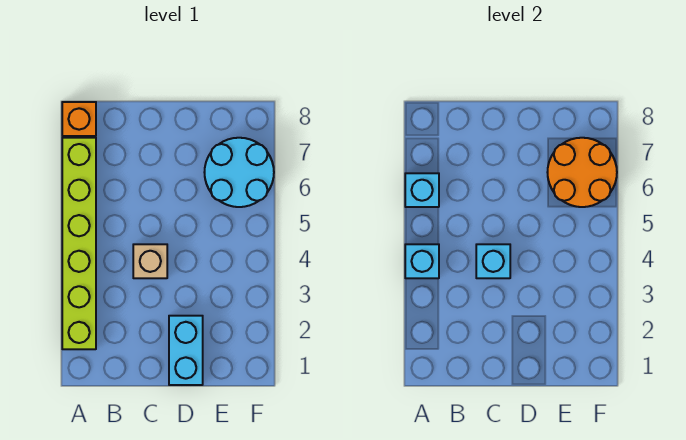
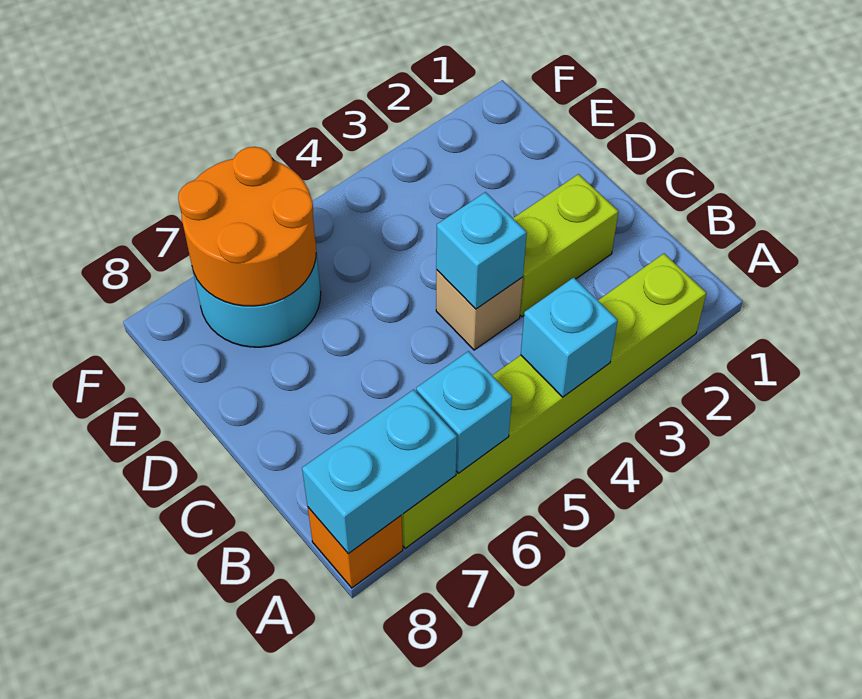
none -> lime brick C2:C3 level 1
cyan brick D1:D2 level 1 -> cyan brick A7:A8 level 2

